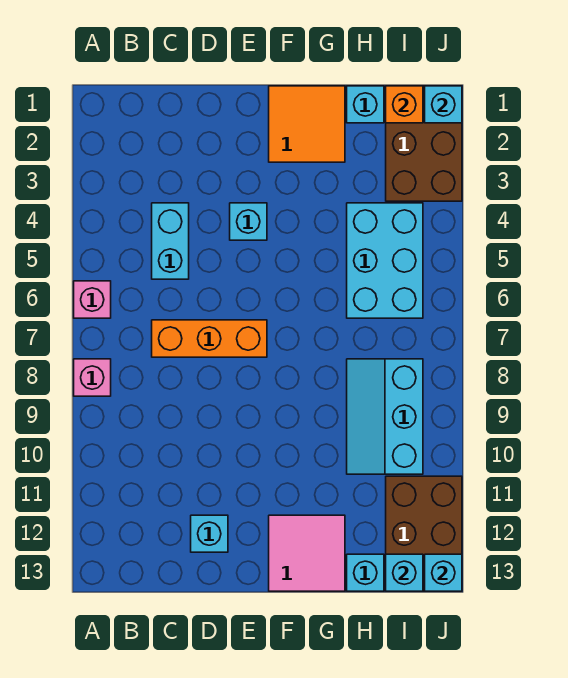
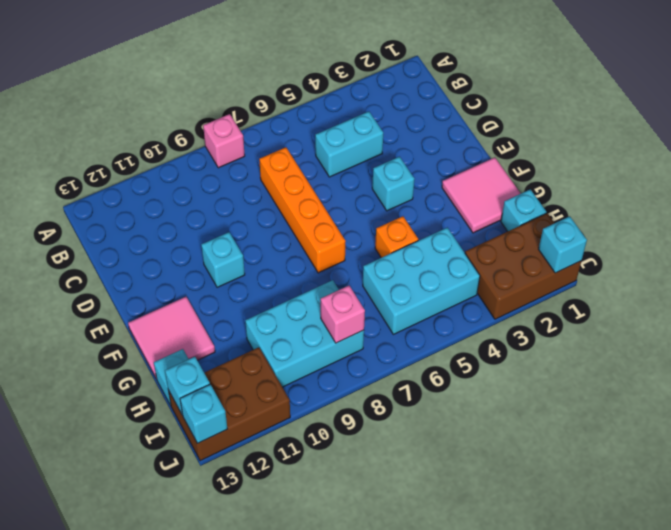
pink brick A6 level 1 -> pink brick I8 level 2
orange brick C7:E7 level 1 -> orange brick C7:F7 level 1
cyan brick D12 level 1 -> cyan brick E10 level 1
orange tile F1:G2 level 1 -> pink tile F1:G2 level 1
cyan slope H8:I10 level 1 top I -> cyan brick H8:I10 level 1
orange brick I1 level 2 -> orange brick G5 level 1

